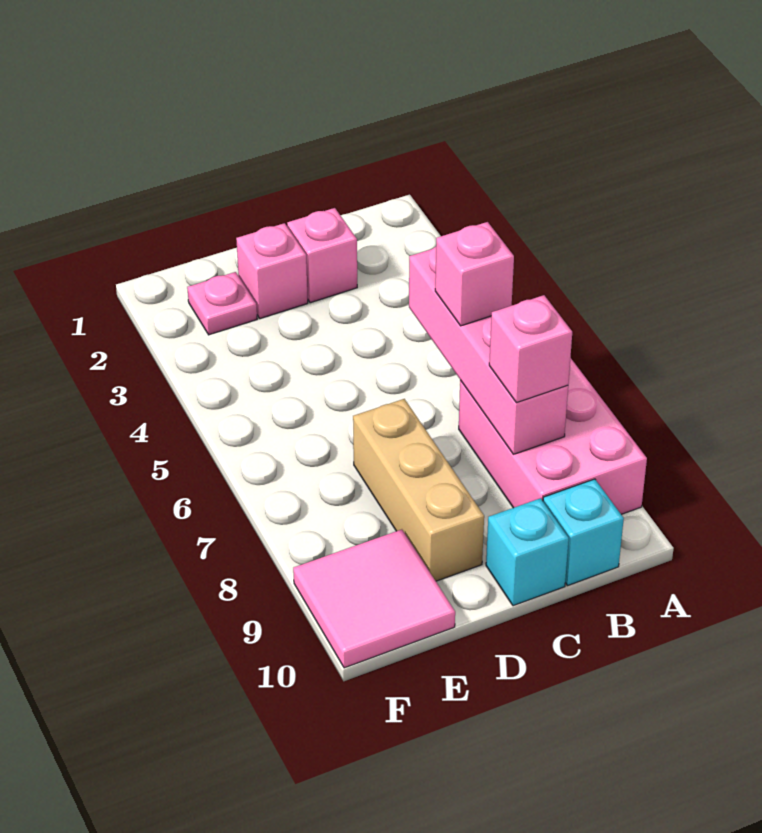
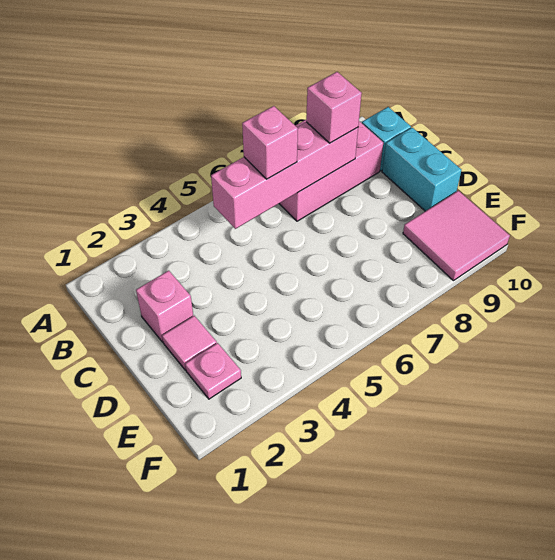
cyan brick C10 level 1 -> cyan brick C10:D10 level 1
pink brick D2 level 1 -> pink tile D2 level 1
tan brick D7:D9 level 1 -> none

